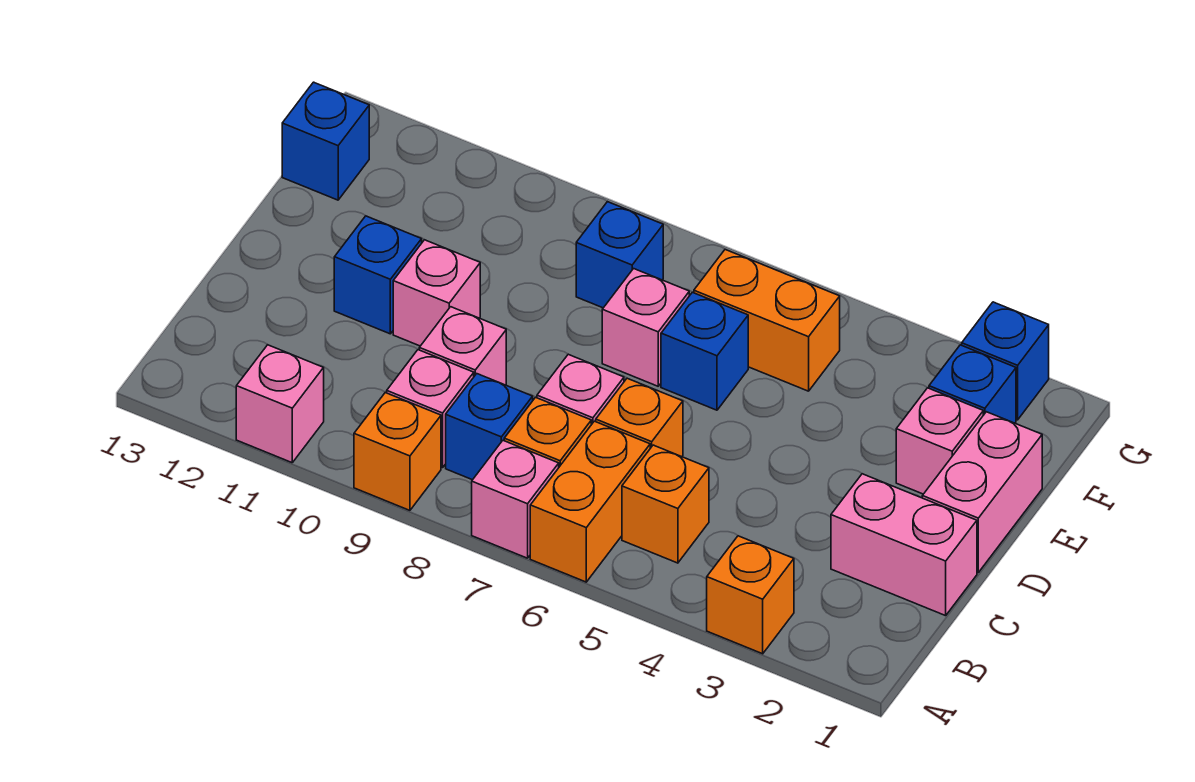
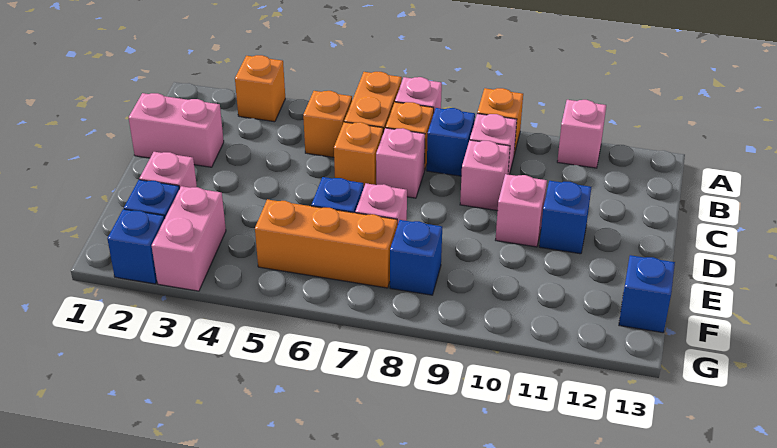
pink brick D1:E1 level 1 -> pink brick F3:G3 level 1
orange brick F5:F6 level 1 -> orange brick F5:F7 level 1

